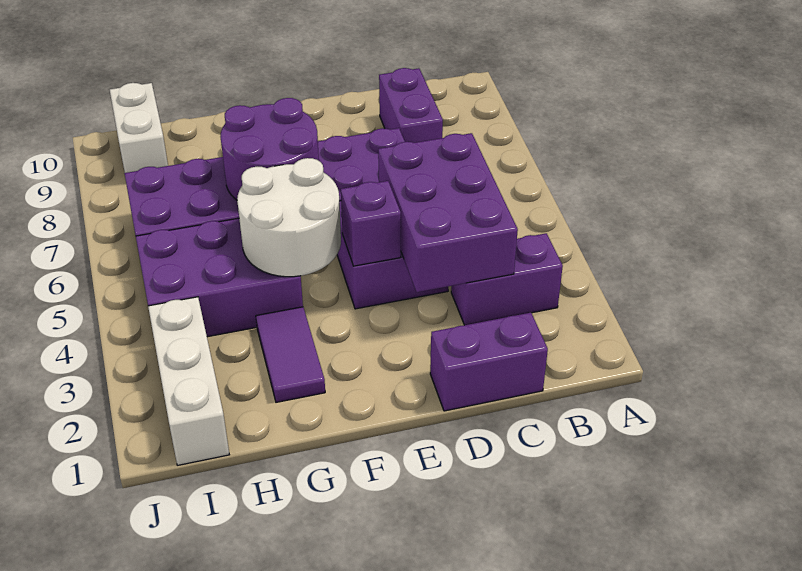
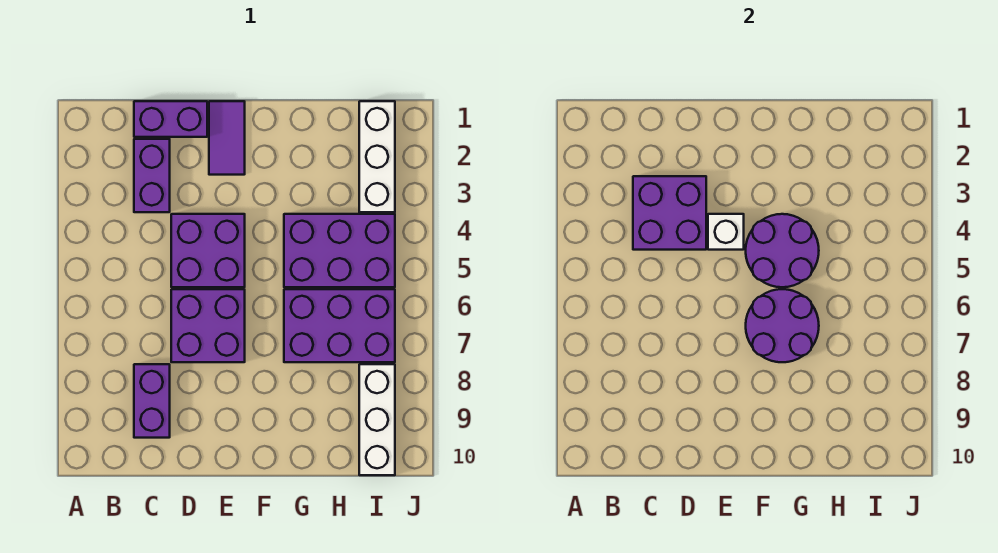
purple brick B3:C3 level 1 -> purple brick C2:C3 level 1
purple brick C3:D5 level 2 -> purple brick C3:D4 level 2
purple brick E4 level 2 -> white brick E4 level 2
white round brick F4:G5 level 2 -> purple round brick F4:G5 level 2
purple tile G2:G3 level 1 -> purple tile E1:E2 level 1
white brick I9:I10 level 1 -> white brick I8:I10 level 1

